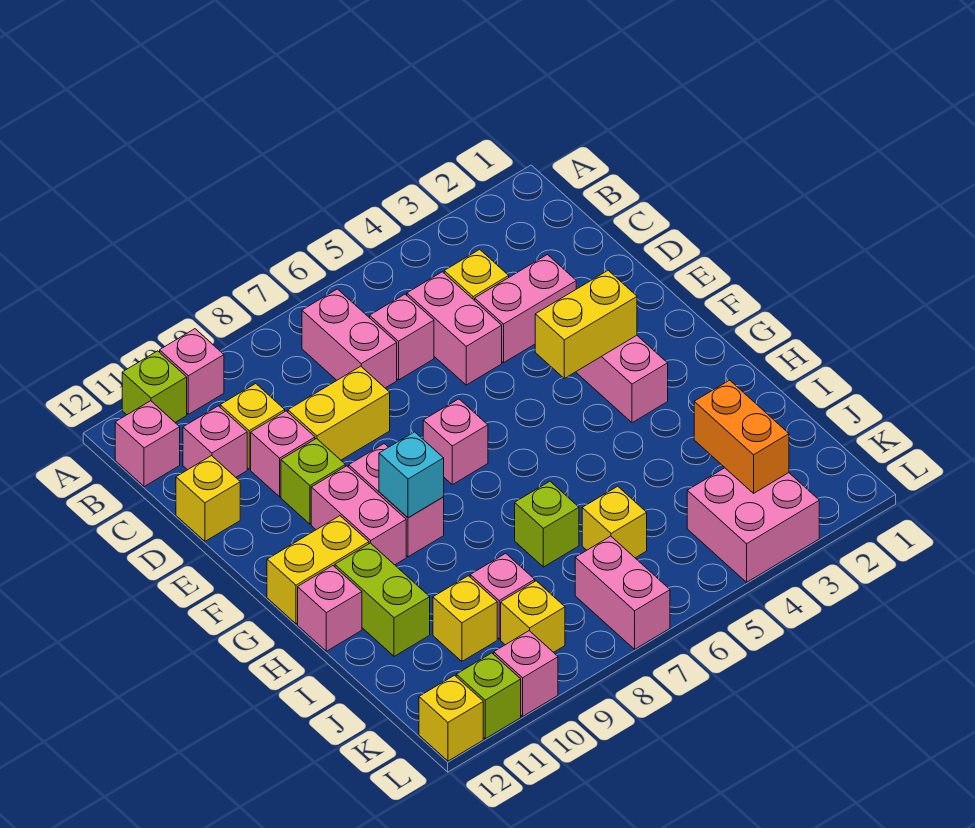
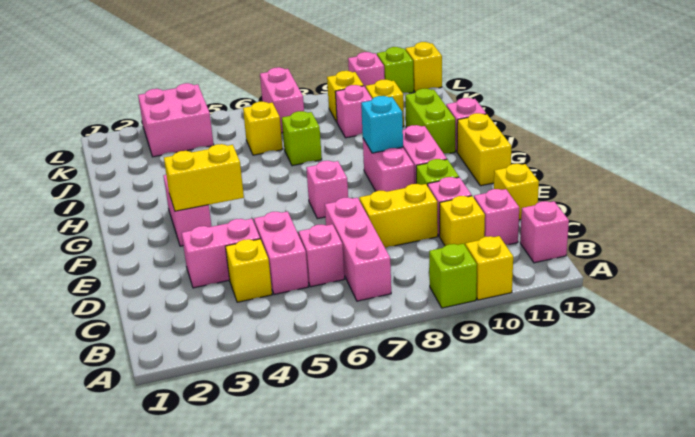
pink brick A10 level 1 -> yellow brick A10 level 1
lime brick A11 level 1 -> lime brick A9 level 1
pink brick B7:C7 level 1 -> pink brick B7:D7 level 1
yellow brick G11:G12 level 1 -> yellow brick F12:G12 level 1
orange brick J3:K3 level 2 -> none

